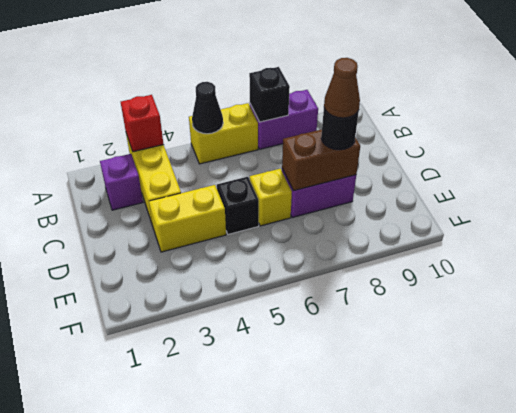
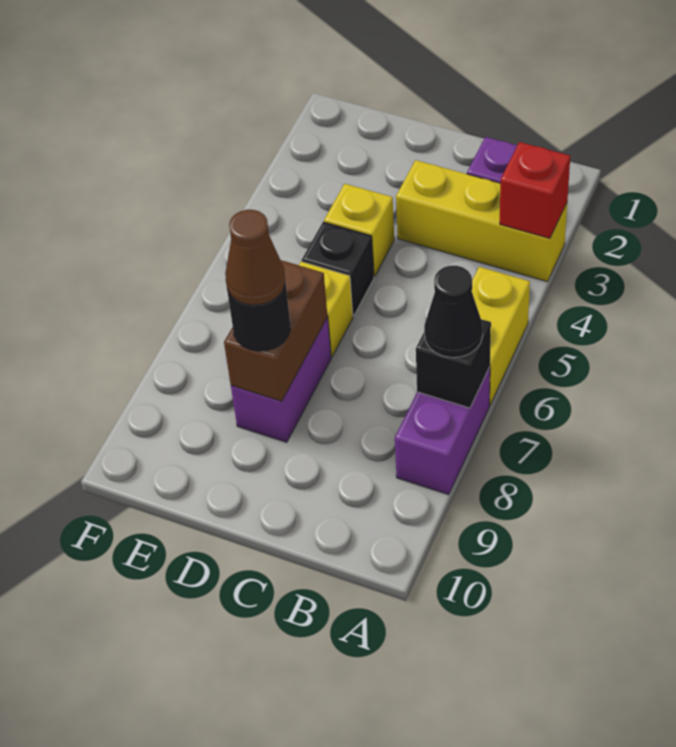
black cone A5 level 2 -> black cone A7 level 3
yellow brick D3:D4 level 1 -> yellow brick D4 level 1

